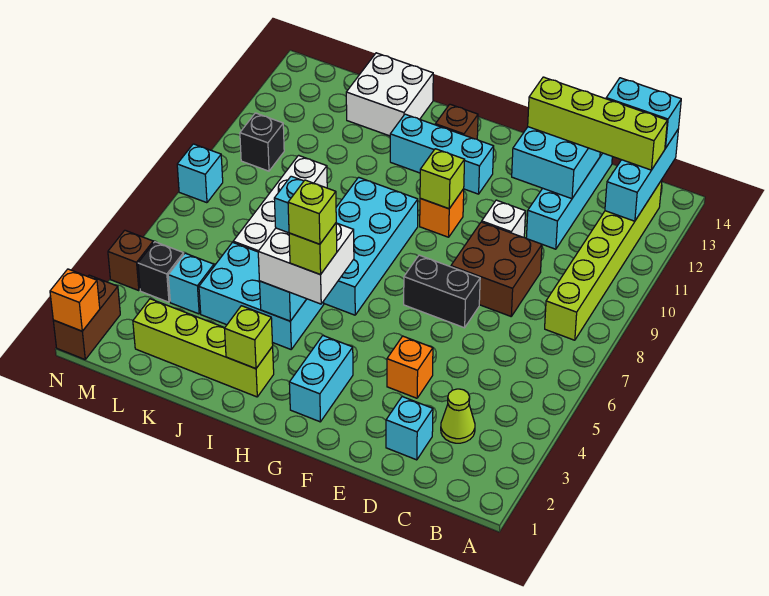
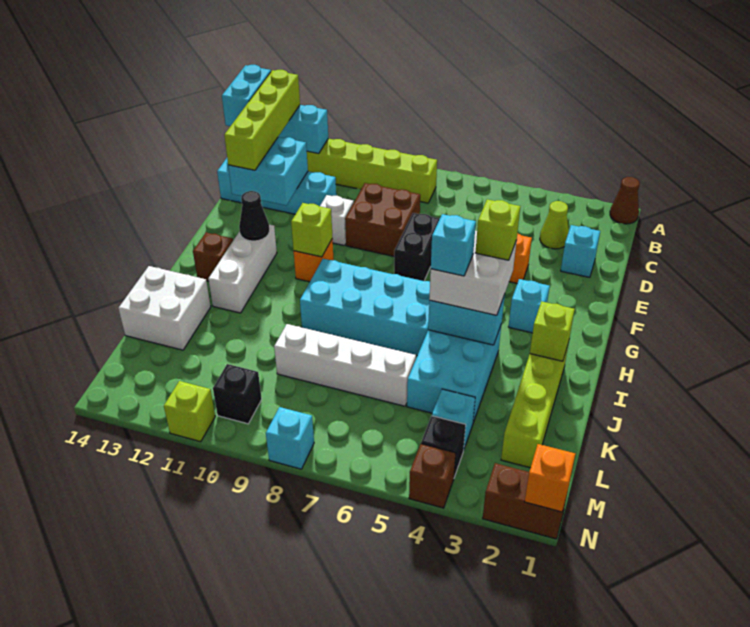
none -> brown cone A1 level 1
cyan brick G2:G3 level 1 -> cyan brick G3 level 1
cyan brick G12:I12 level 1 -> white brick G12:I12 level 1
none -> black cone G12 level 2
lime brick H4 level 5 -> lime brick N11 level 1

